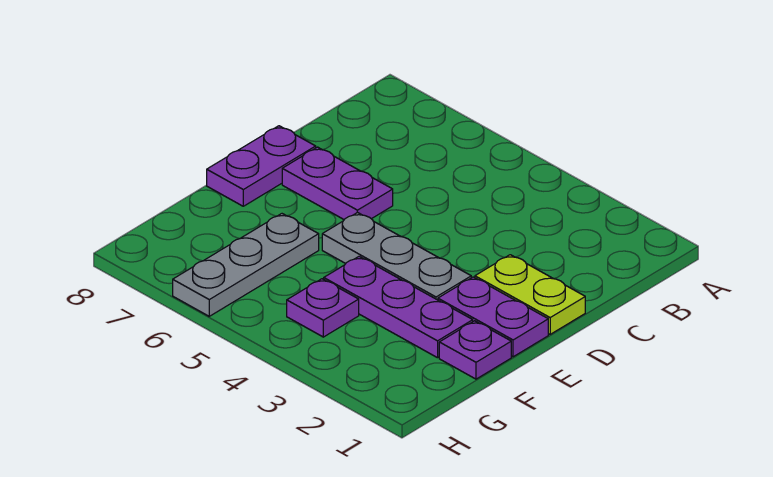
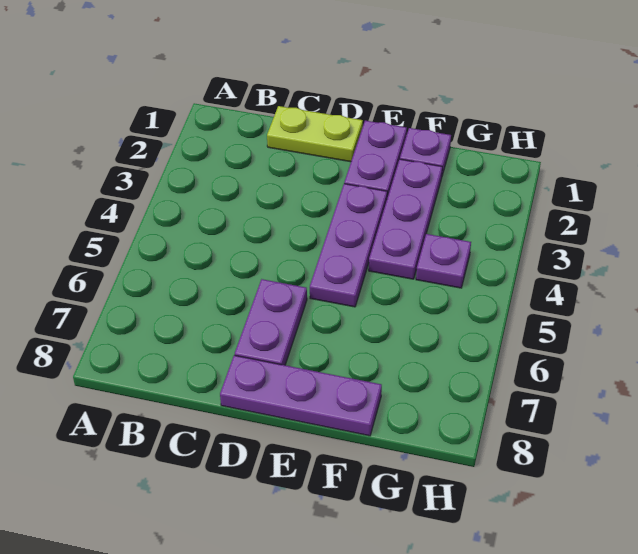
lime plate D1:D2 level 1 -> lime plate C1:D1 level 1
purple plate D8:E8 level 1 -> purple plate D8:F8 level 1
grey plate E3:E5 level 1 -> purple plate E3:E5 level 1
grey plate F6:H6 level 1 -> none

